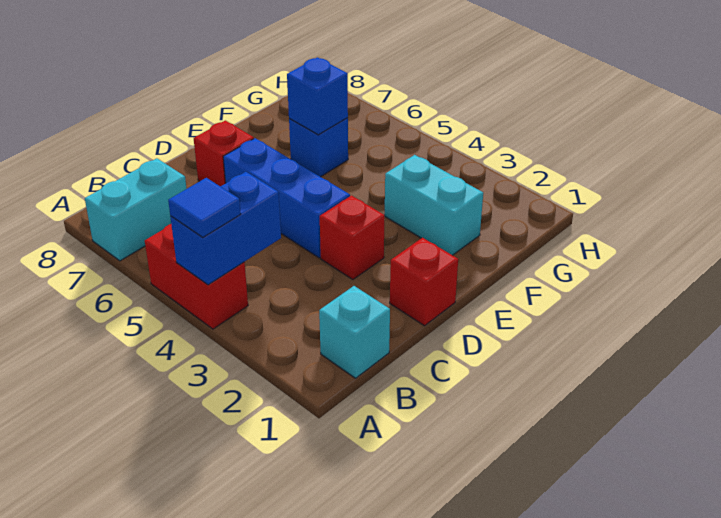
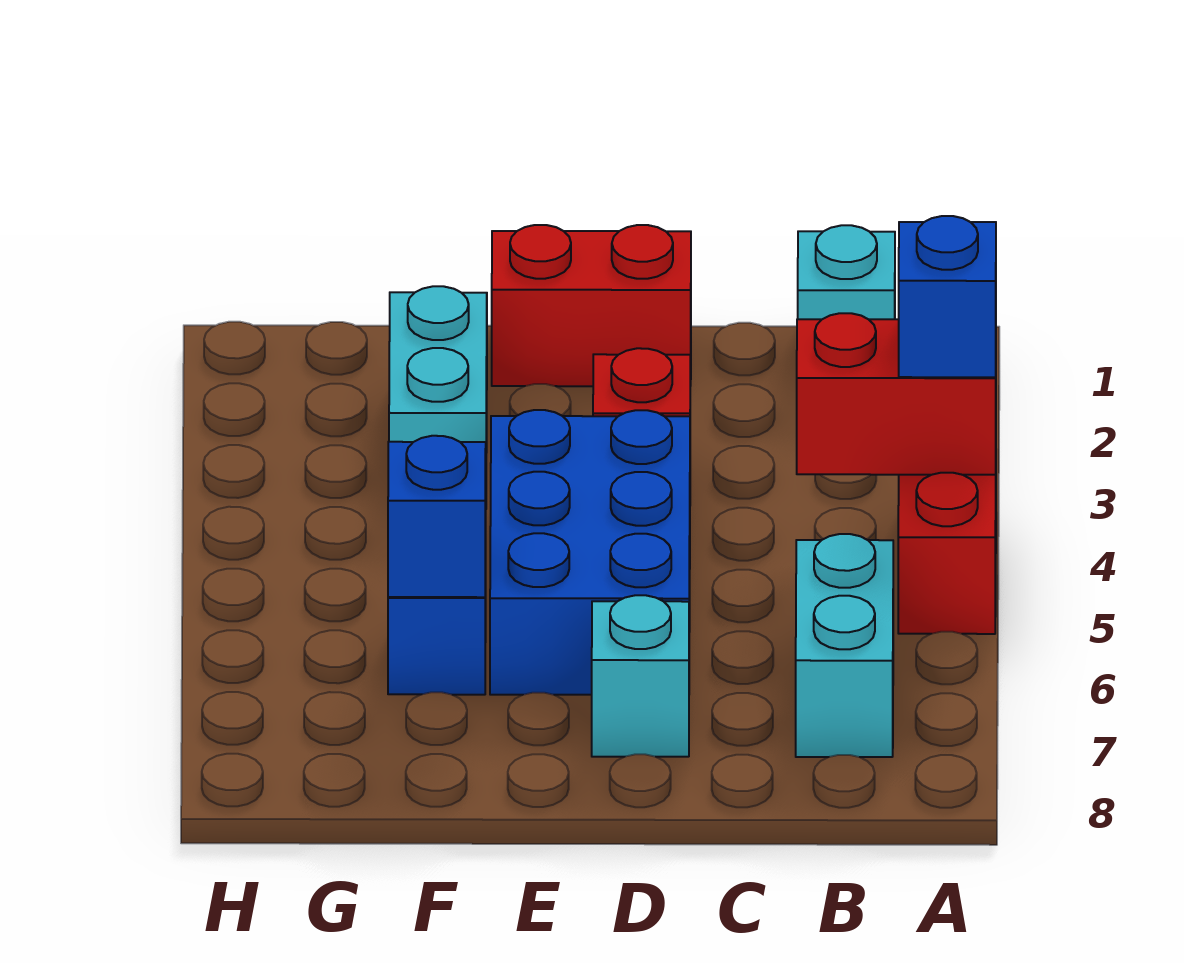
blue brick A4:B4 level 2 -> red brick A4:B4 level 2
blue tile A4 level 3 -> blue brick A4 level 3
cyan brick A7:B7 level 1 -> cyan brick B6:B7 level 1
red brick D1 level 1 -> red brick D1:E1 level 1
blue brick D4:D6 level 1 -> blue brick D4:E6 level 1
red brick D7 level 1 -> cyan brick D7 level 1

